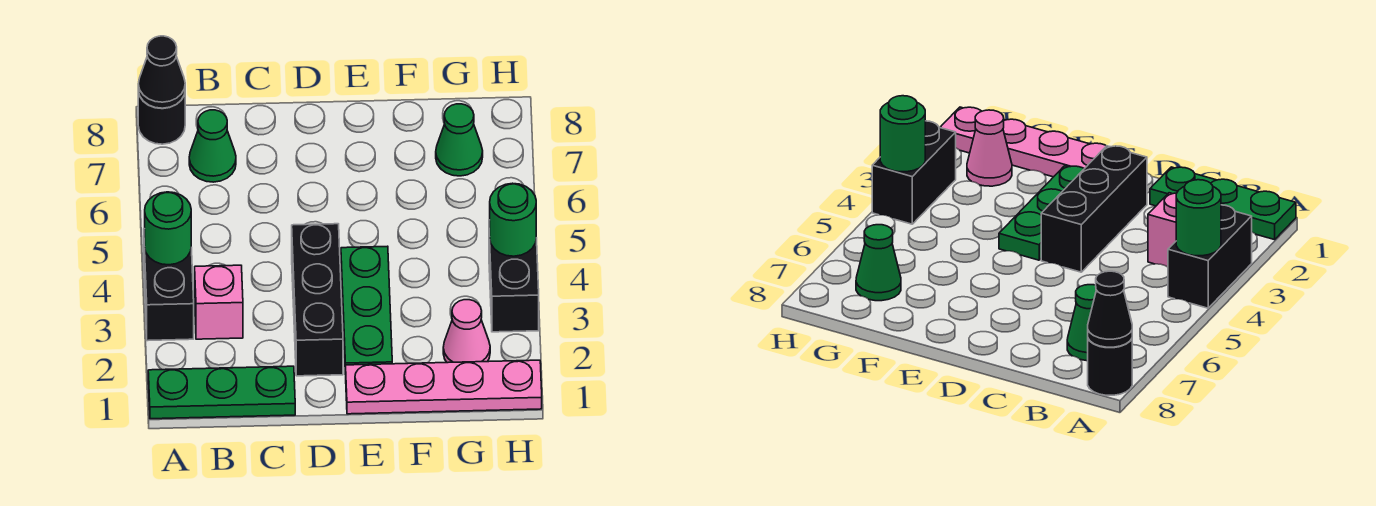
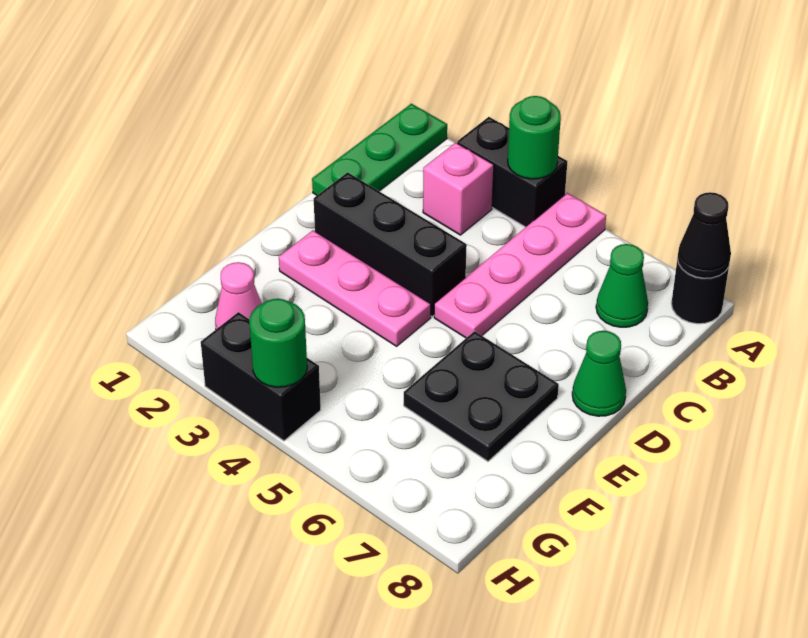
pink plate E1:H1 level 1 -> pink plate A5:D5 level 1
green plate E2:E4 level 1 -> pink plate E2:E4 level 1
none -> black plate E6:F7 level 1
green cone G7 level 1 -> green cone D8 level 1

